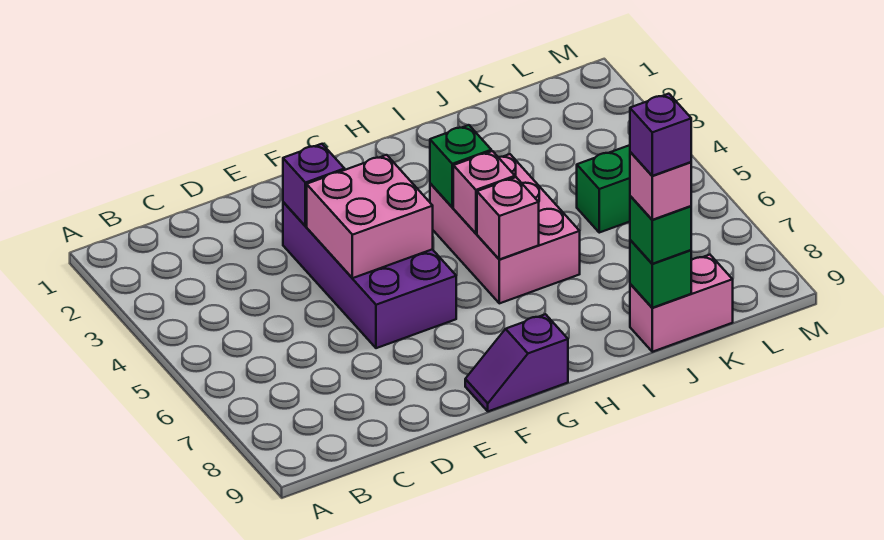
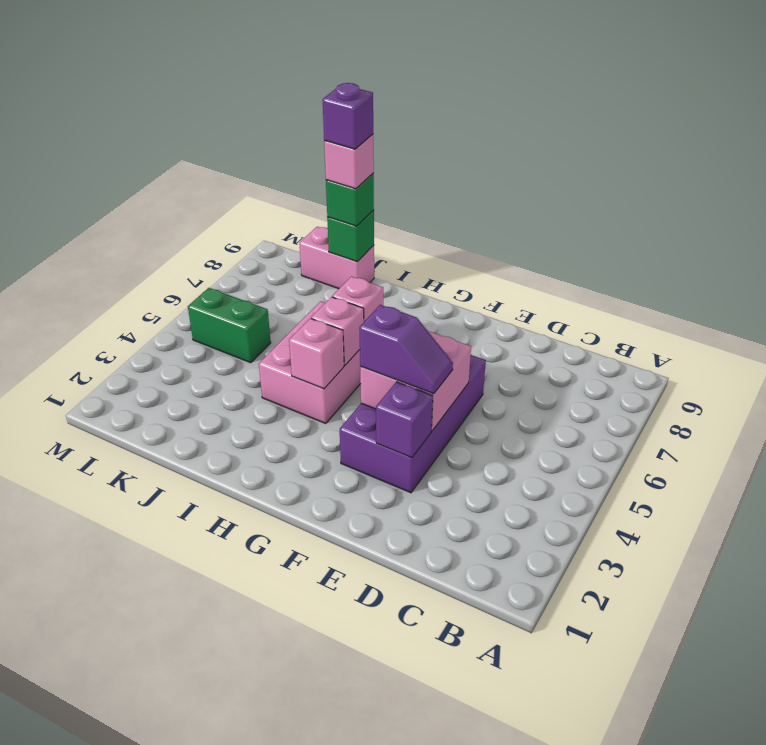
purple slope F9:G9 level 1 top G -> purple slope E4:F4 level 3 top F
green brick H4 level 2 -> pink brick H4 level 2

